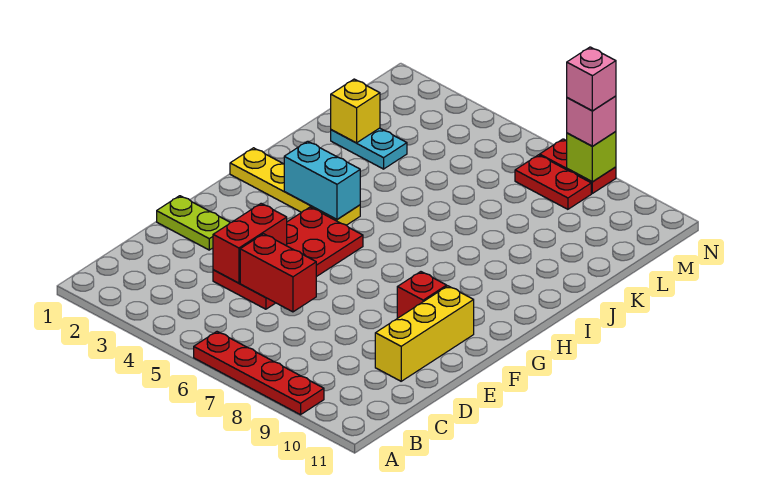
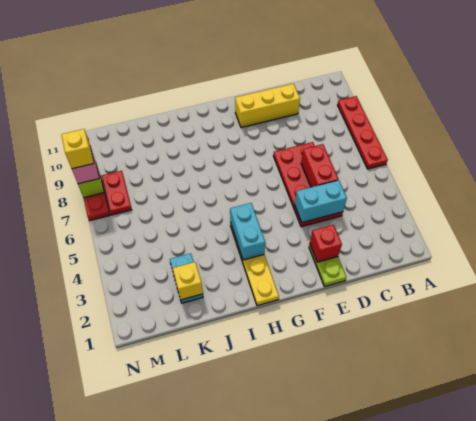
red plate D4:G5 level 1 -> red plate D4:E7 level 1
red brick D4:E4 level 2 -> cyan brick D4:E4 level 2
red brick F9 level 1 -> red brick E2 level 2
pink brick N8 level 4 -> yellow brick N8 level 4

